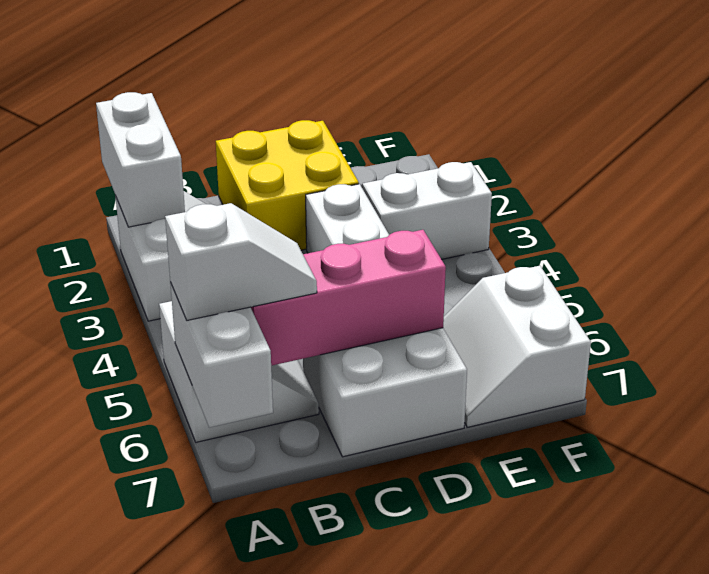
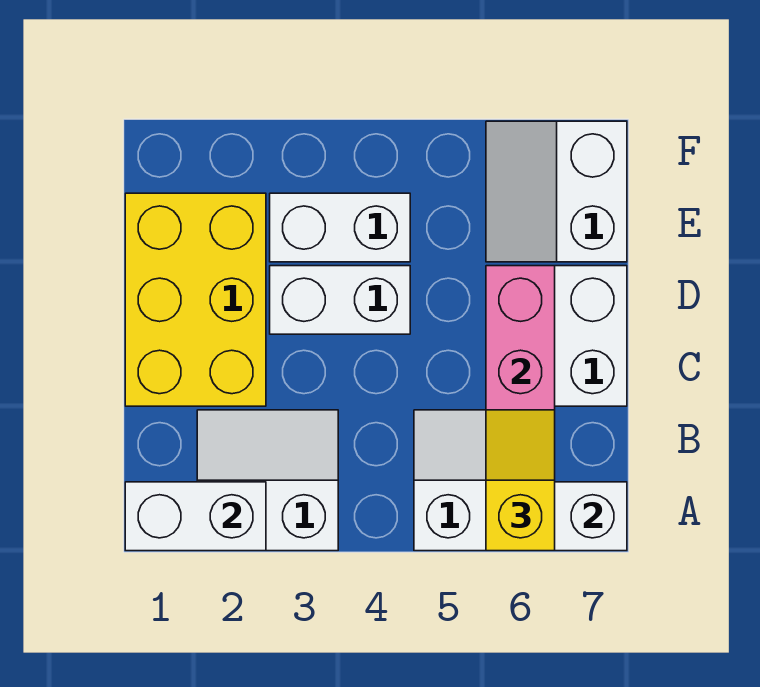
white slope A6:B6 level 3 top A -> yellow slope A6:B6 level 3 top A
yellow brick C1:D2 level 1 -> yellow brick C1:E2 level 1
white brick E3:F3 level 1 -> white brick E3:E4 level 1
white slope E6:F7 level 1 top F -> white slope E6:F7 level 1 top 7

